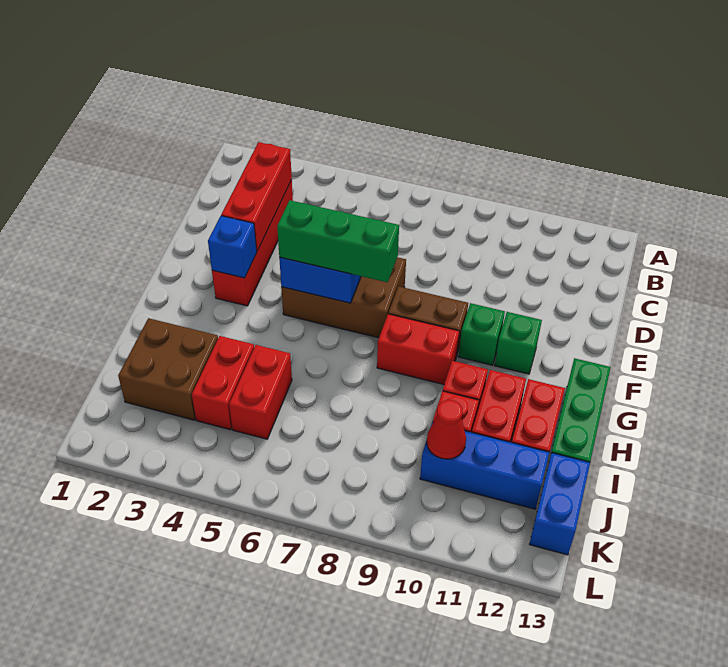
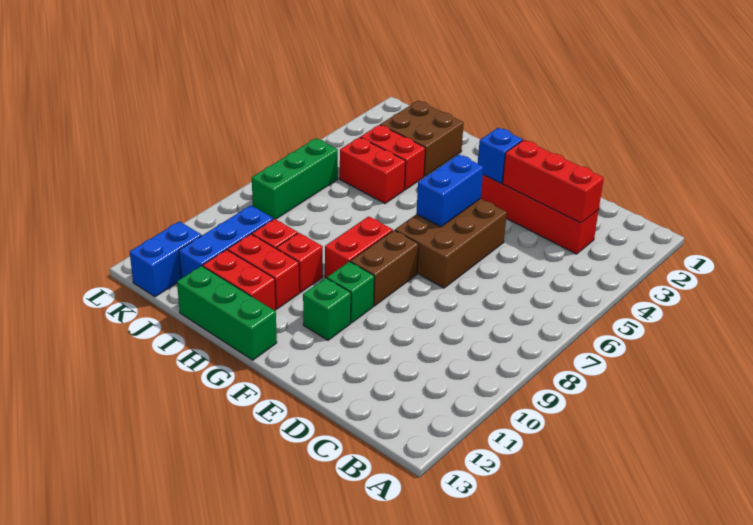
green brick F5:F7 level 3 -> green brick K6:K8 level 1
red cone J10 level 2 -> none
blue brick J13:K13 level 1 -> blue brick K12:K13 level 1

